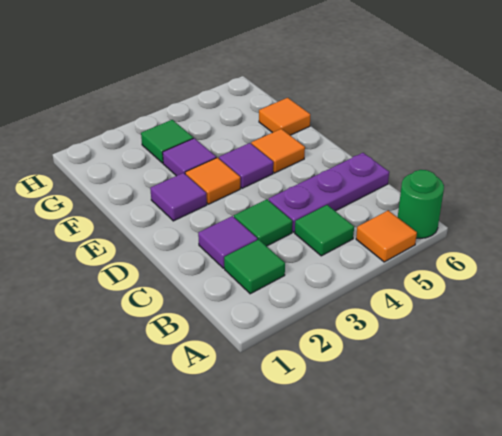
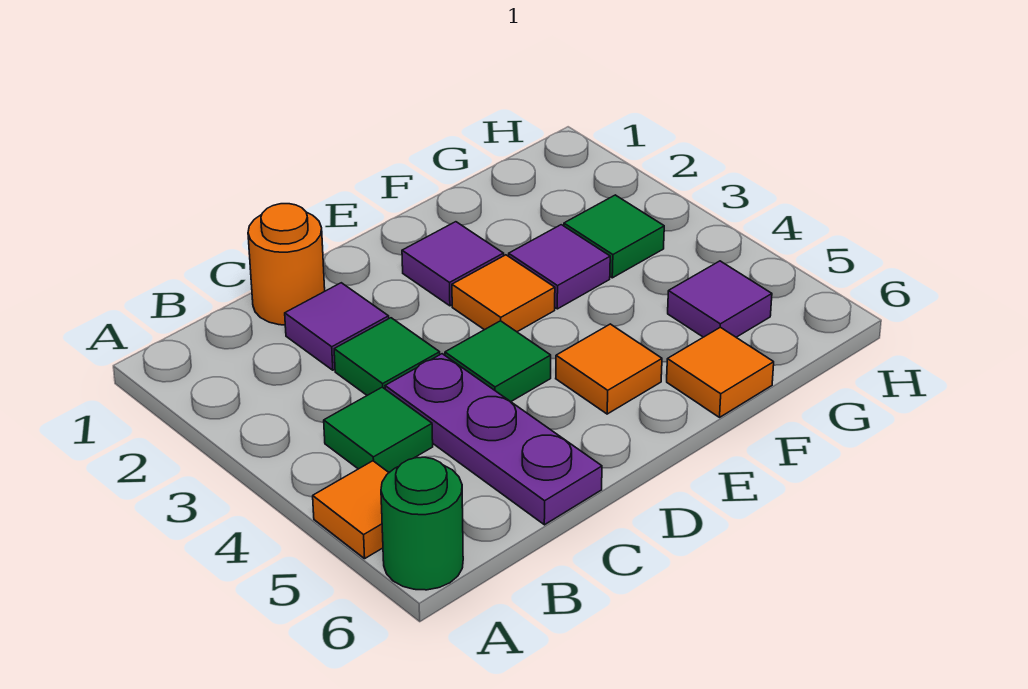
green tile B2 level 1 -> green tile D4 level 1
none -> orange round brick C1 level 1
purple tile E4 level 1 -> purple tile G5 level 1

